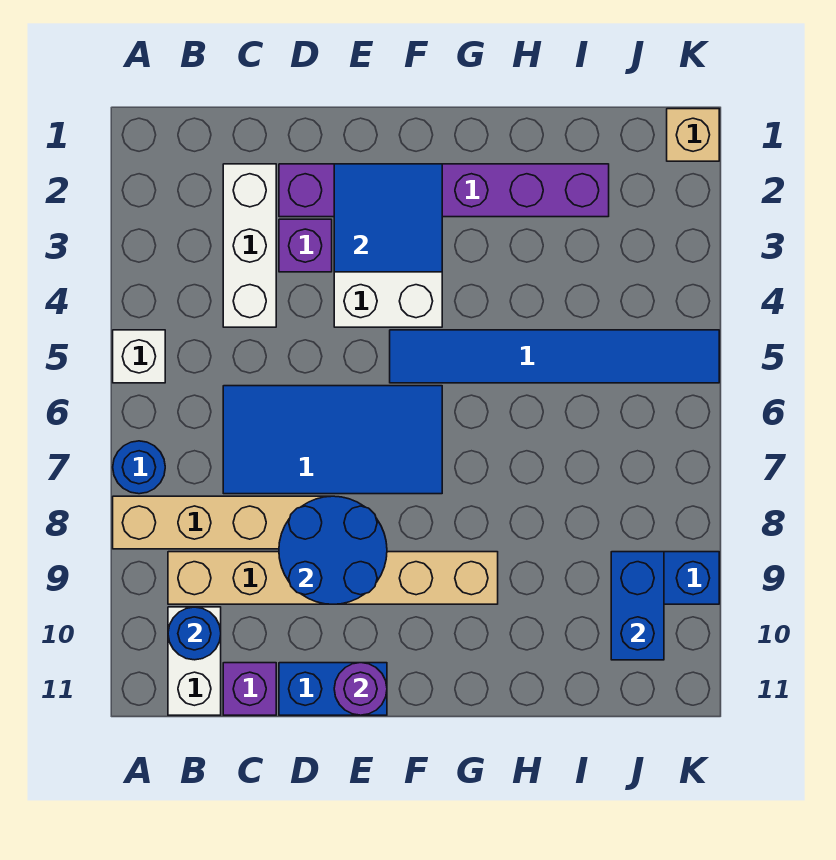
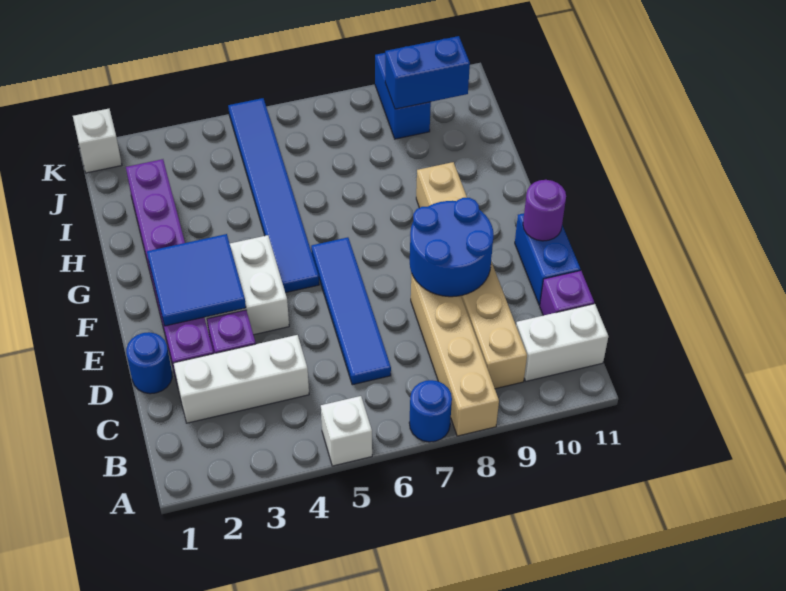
blue round brick B10 level 2 -> blue round brick D1 level 1
blue tile C6:F7 level 1 -> blue tile C6:F6 level 1
tan brick K1 level 1 -> white brick K1 level 1

